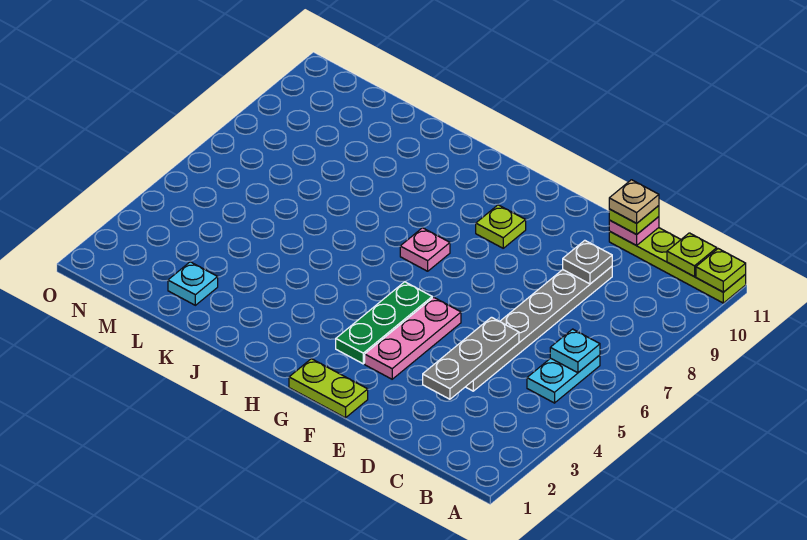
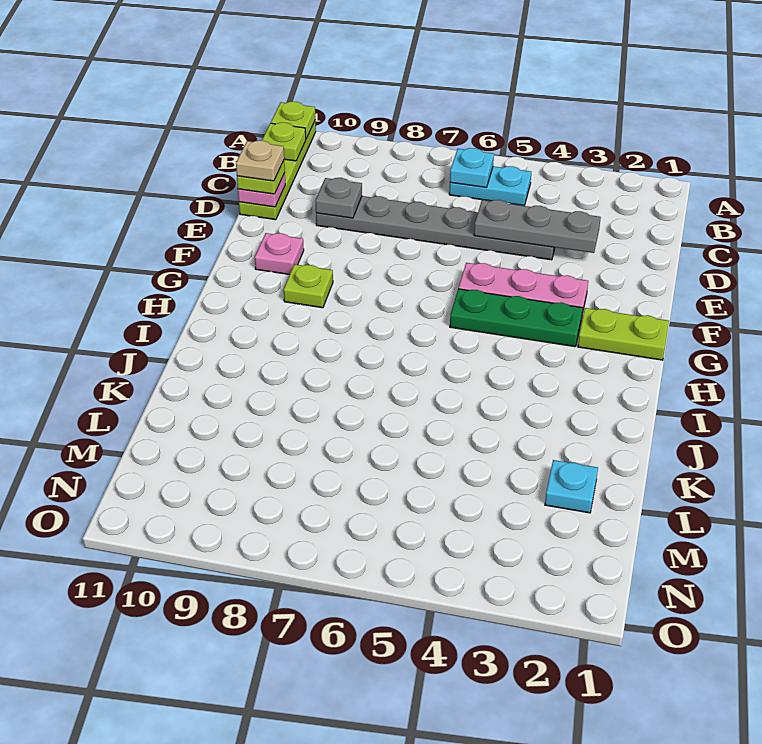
lime plate F1:G1 level 1 -> lime plate G1:G2 level 1
pink plate H7 level 1 -> pink plate F10 level 1

